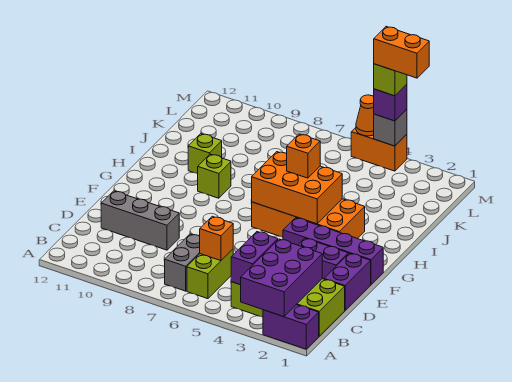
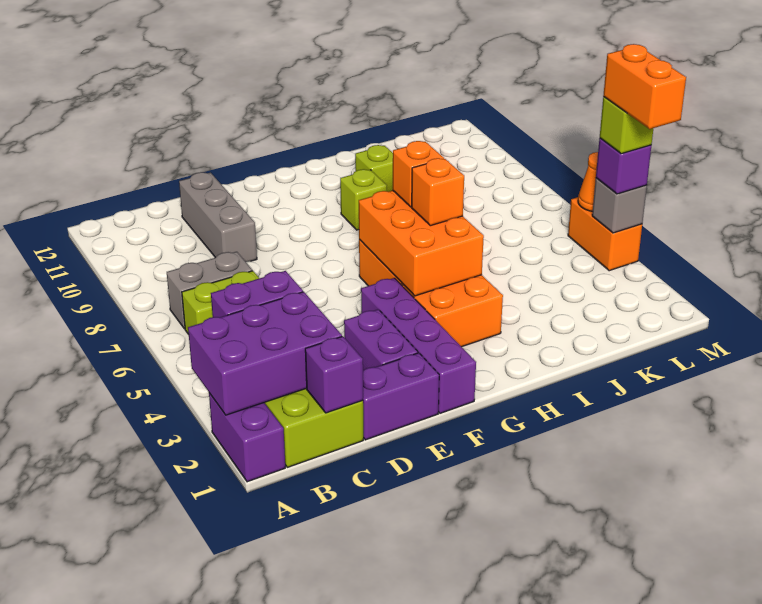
none -> purple brick C1 level 2
orange brick C6 level 2 -> orange brick H6 level 3

